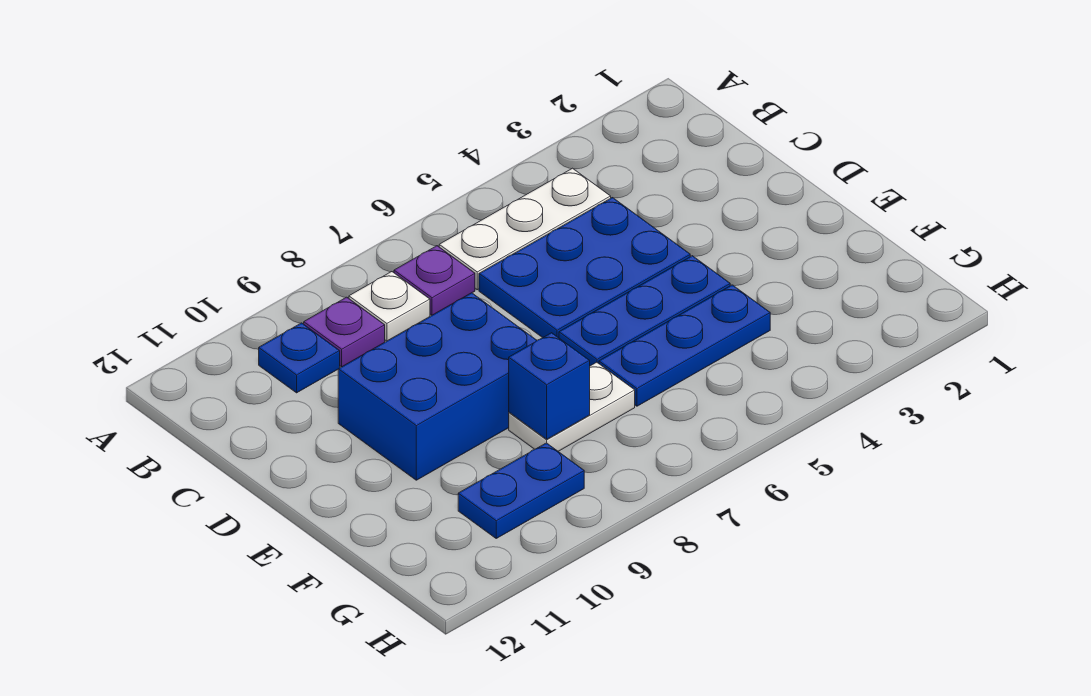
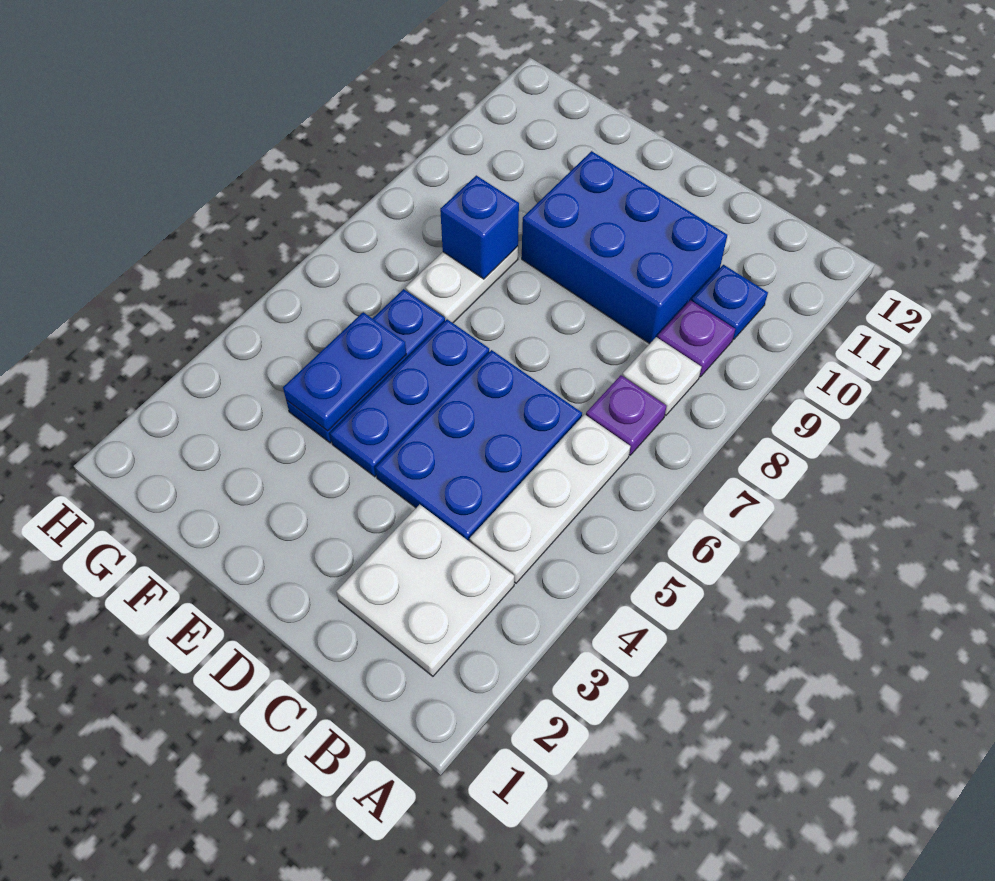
none -> white plate B2:C3 level 1
blue brick D8:E10 level 1 -> blue brick C9:E10 level 1
blue plate G9:G10 level 1 -> blue plate F4:F5 level 2

